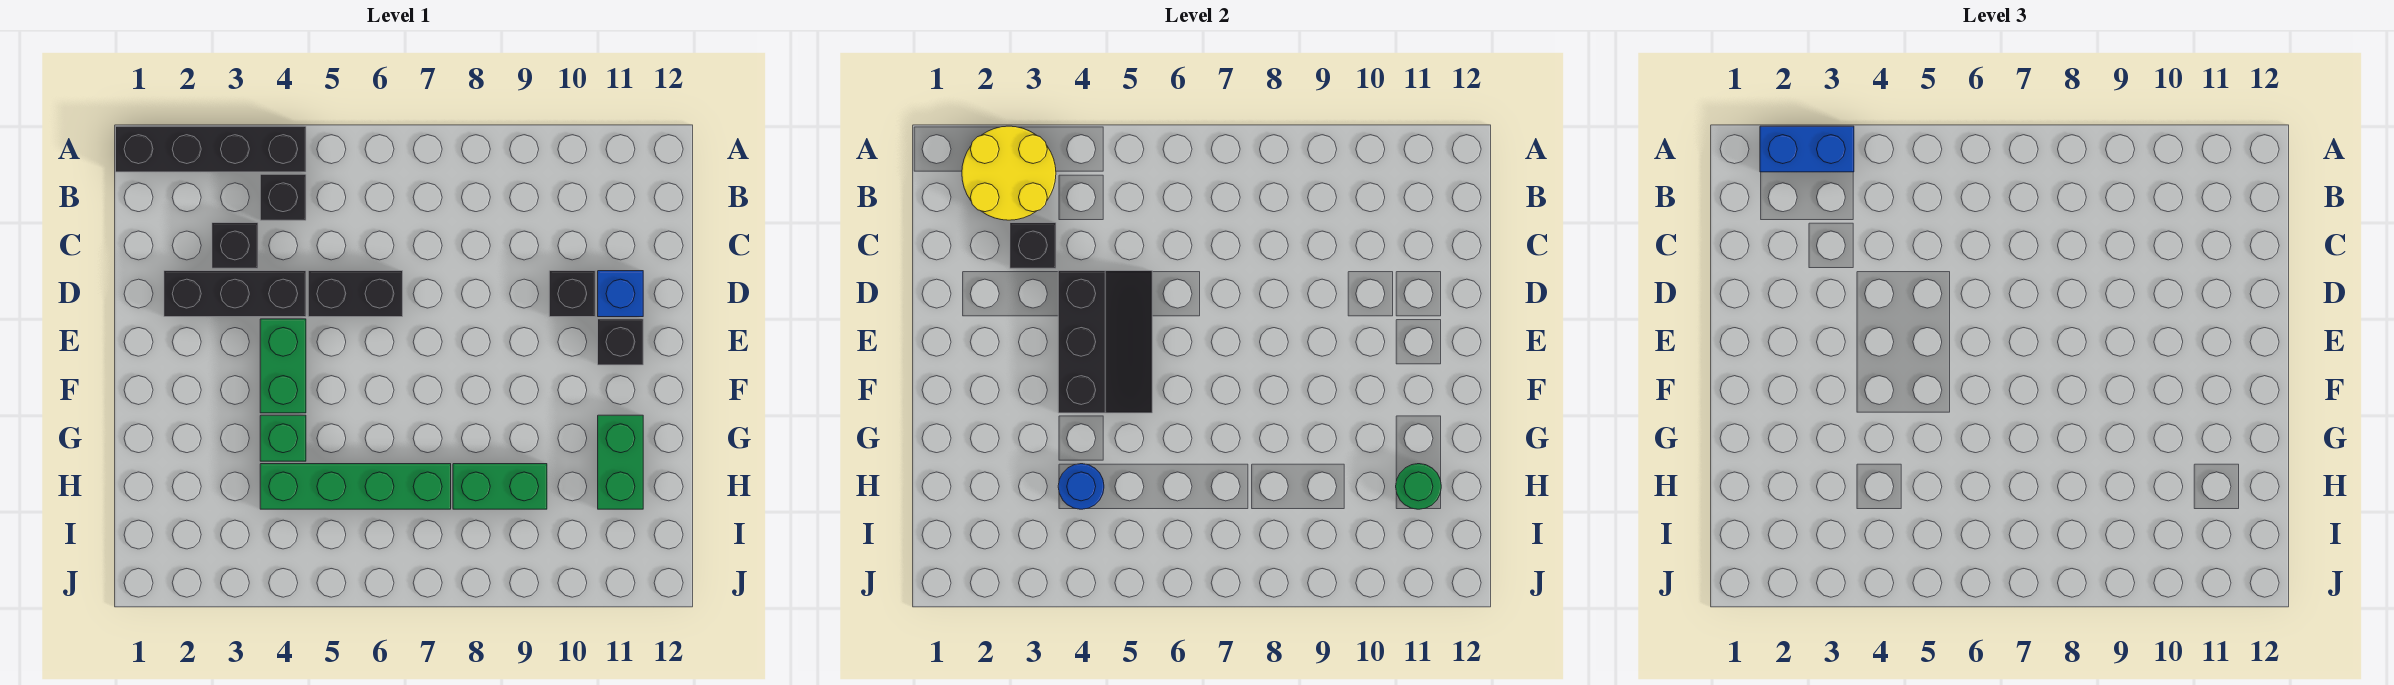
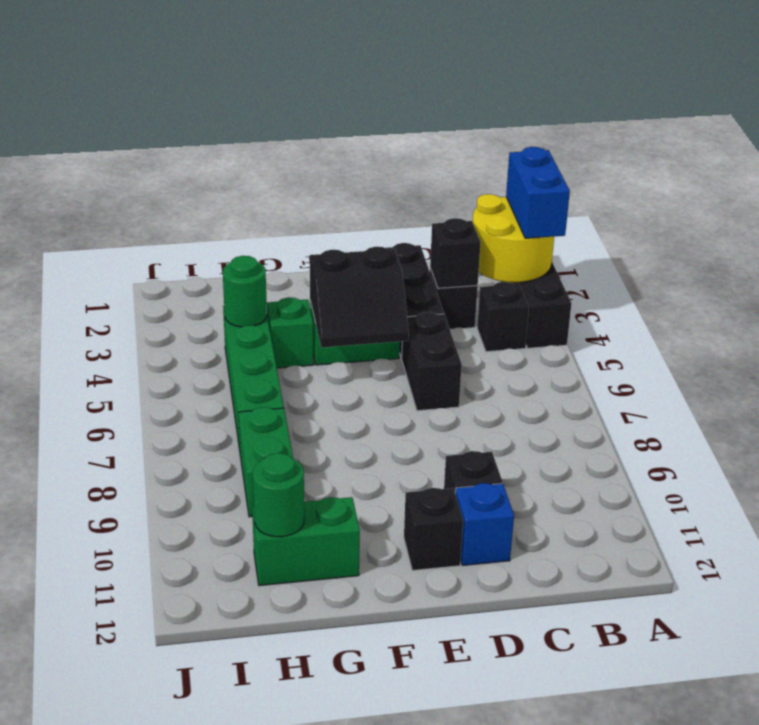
black slope D4:F5 level 2 top 4 -> black slope E4:F5 level 2 top 4
blue round brick H4 level 2 -> green round brick H4 level 2

